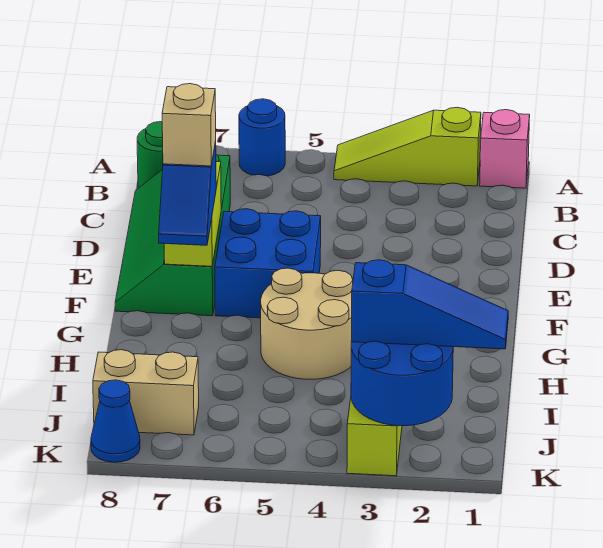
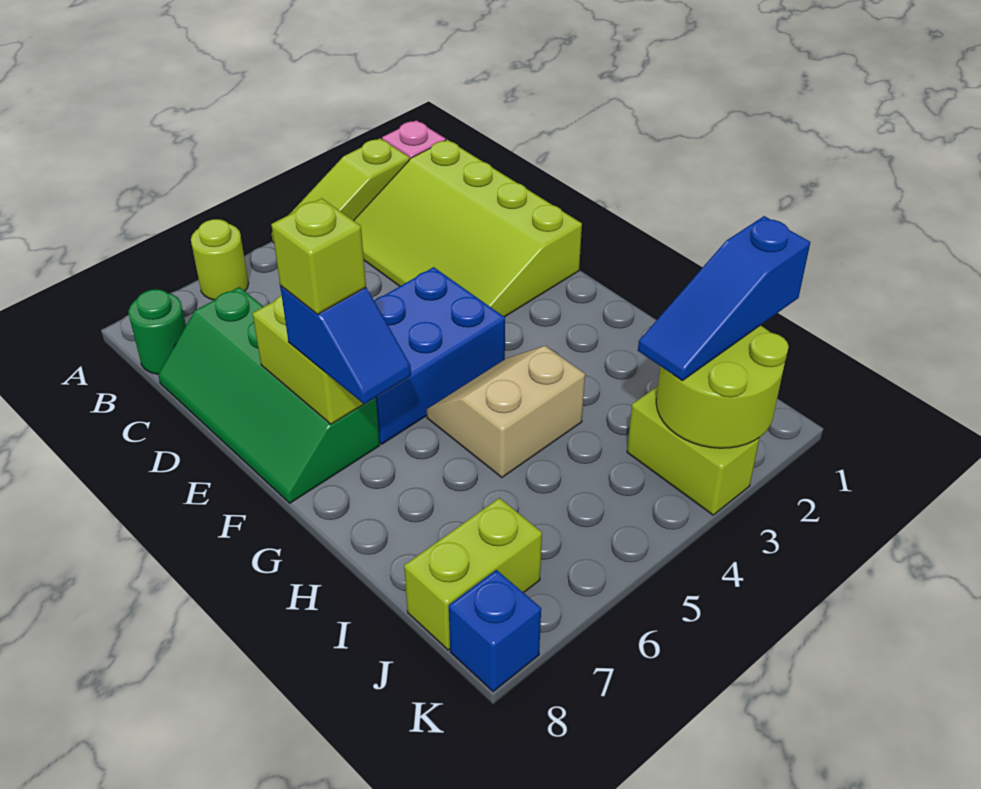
blue round brick A6 level 1 -> lime round brick A6 level 1
none -> lime slope B1:E3 level 1 top 1
blue brick E5:F6 level 1 -> blue brick E4:F6 level 1
tan brick F7 level 4 -> lime brick F7 level 4
tan round brick G4:H5 level 1 -> tan slope G4:H5 level 1 top H
blue slope J1:J3 level 3 top 3 -> blue slope J1:J3 level 3 top 1
blue round brick J2:K3 level 2 -> lime round brick J2:K3 level 2
tan brick J7:J8 level 1 -> lime brick J7:J8 level 1
blue cone K8 level 1 -> blue brick K8 level 1

